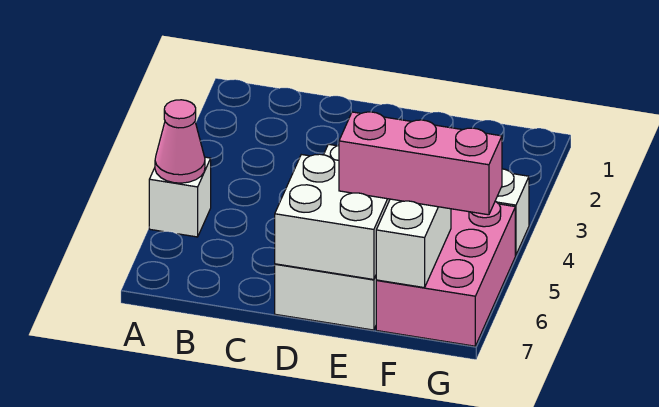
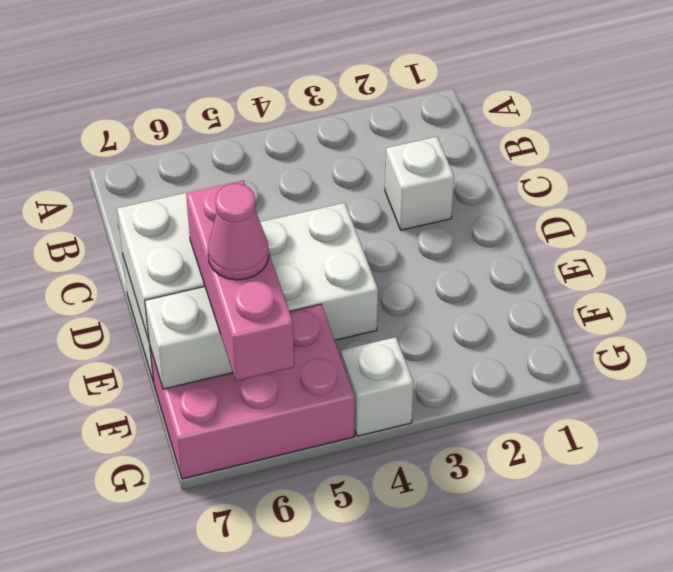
white brick A5 level 1 -> white brick C2 level 1
pink cone A5 level 2 -> pink cone F6 level 4

